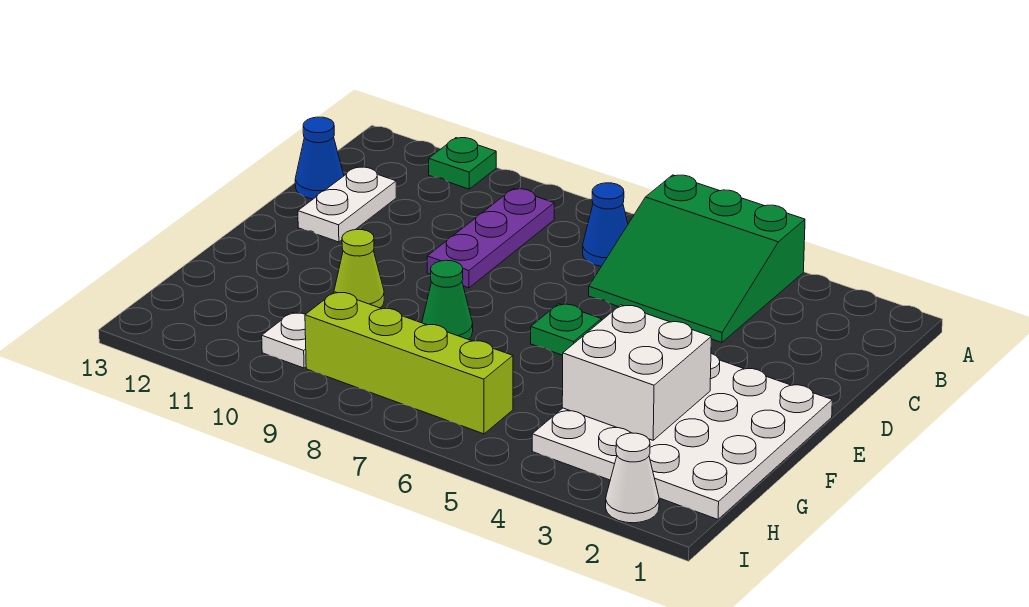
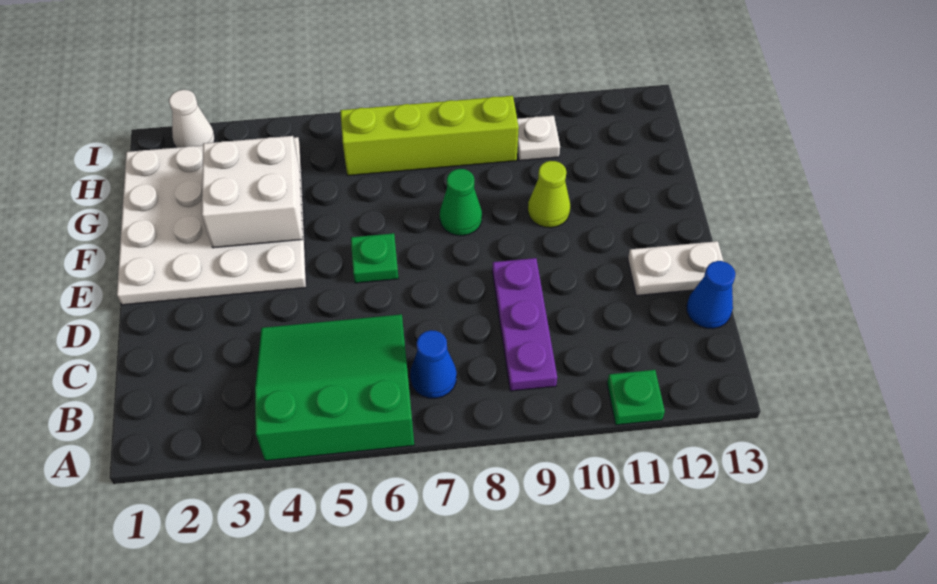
white plate C12:D12 level 1 -> white plate D12:D13 level 1

